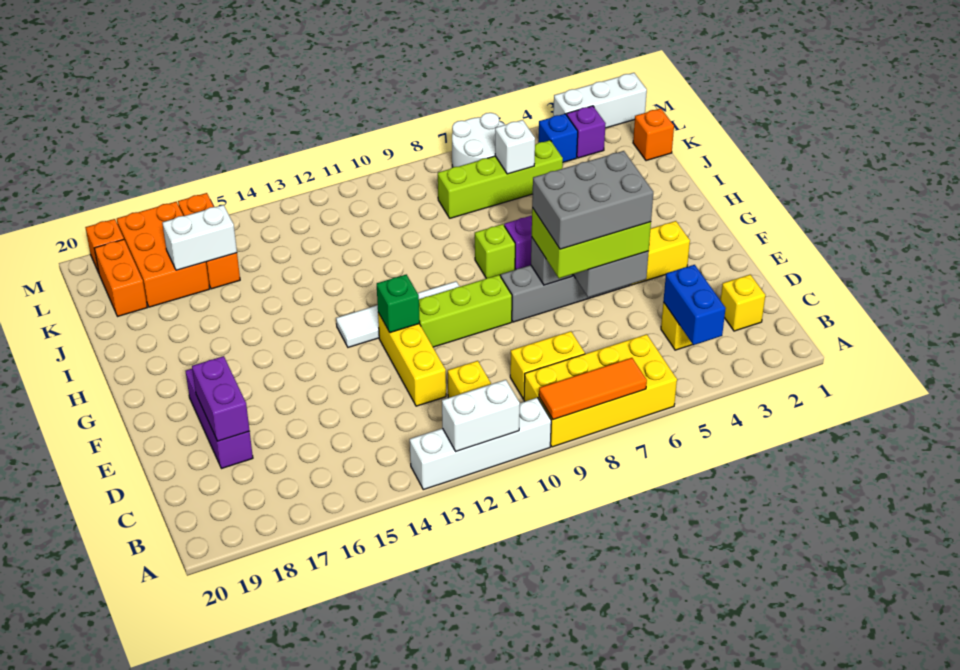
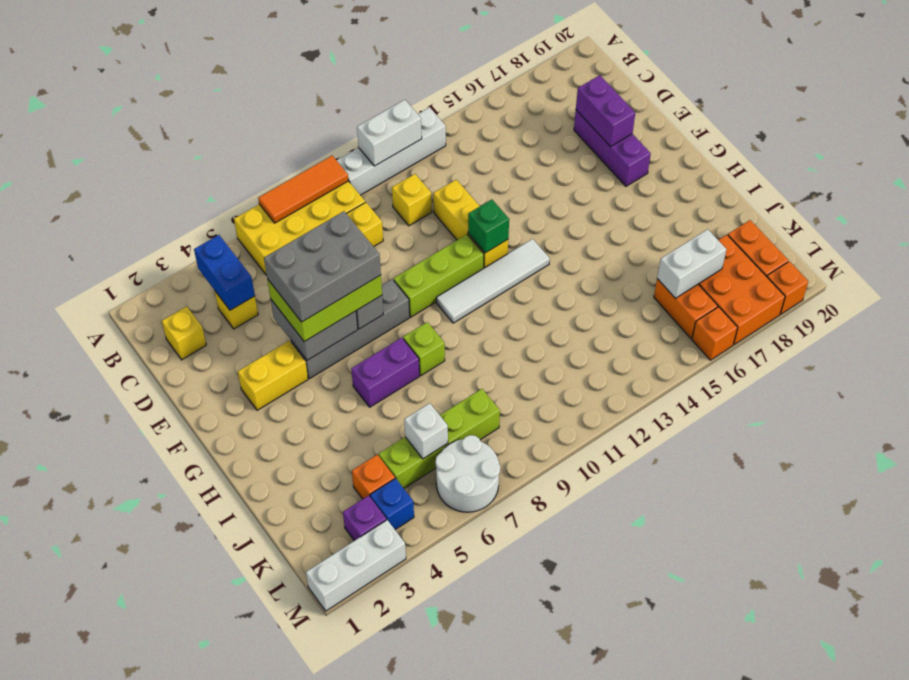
orange brick K1 level 1 -> orange brick K4 level 1

